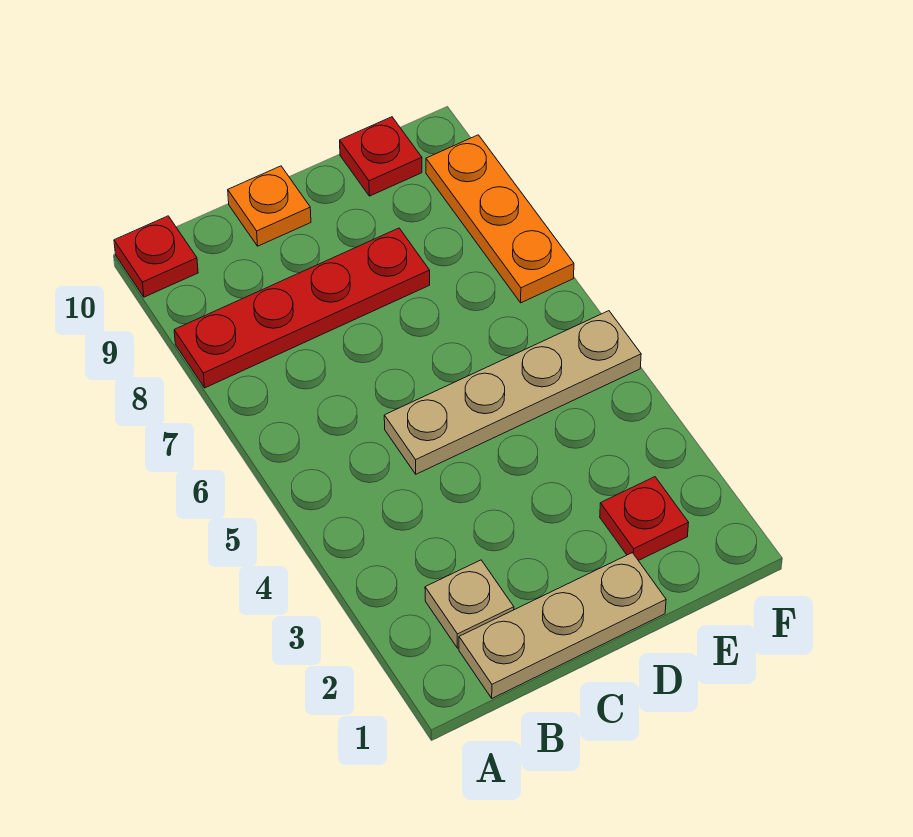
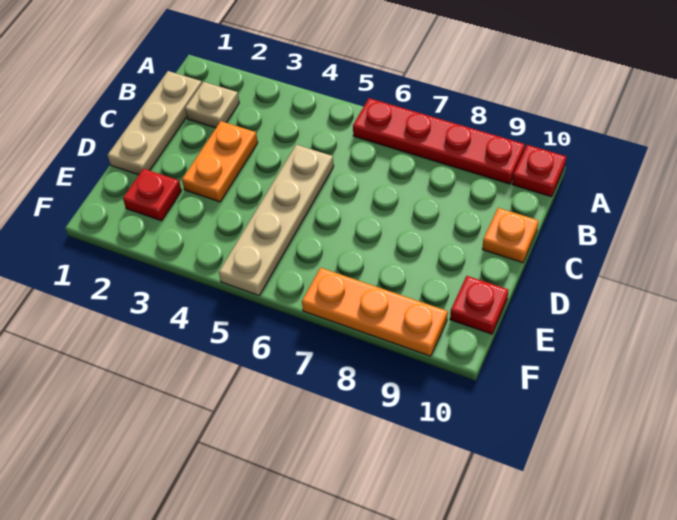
red plate A8:D8 level 1 -> red plate A6:A9 level 1
none -> orange plate C3:D3 level 1

